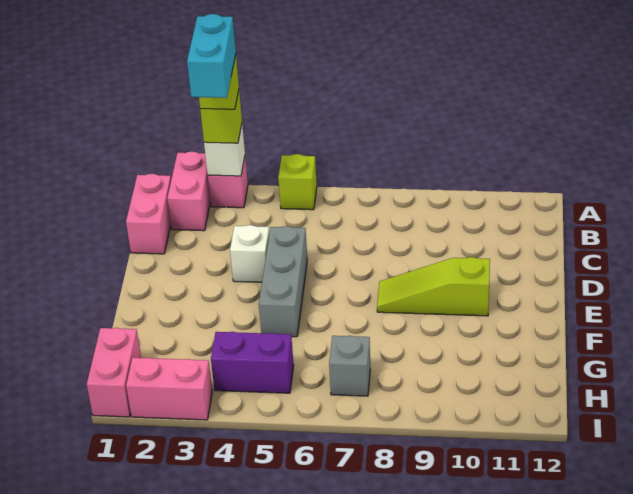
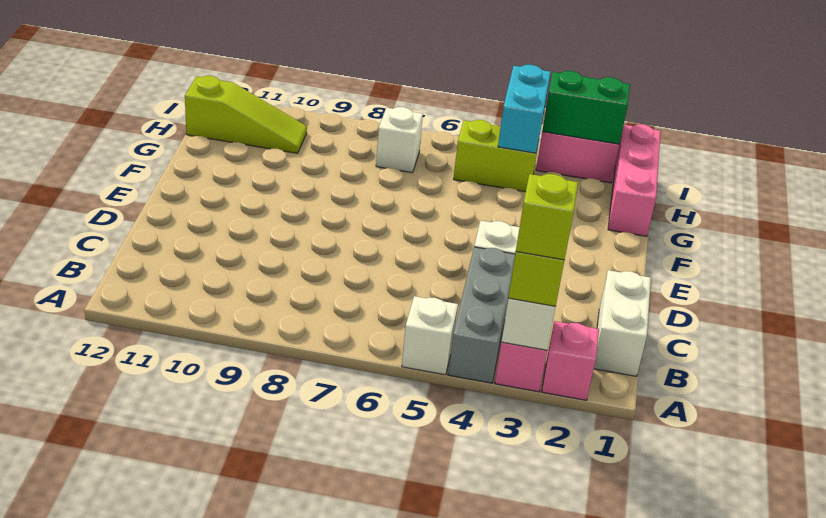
pink brick A2:B2 level 1 -> pink brick A2 level 1
cyan brick A3:B3 level 5 -> cyan brick H4:I4 level 2
lime brick A5 level 1 -> white brick A5 level 1
pink brick B1:C1 level 1 -> white brick B1:C1 level 1
grey brick D5:F5 level 1 -> grey brick A4:C4 level 1
lime slope E8:E10 level 1 top 10 -> lime slope H10:H12 level 1 top 12
pink brick H1:I1 level 1 -> pink brick G1:I1 level 1
purple brick H4:H5 level 1 -> lime brick H4:H5 level 1
grey brick H7 level 1 -> white brick H7 level 1
none -> green brick I2:I3 level 2

